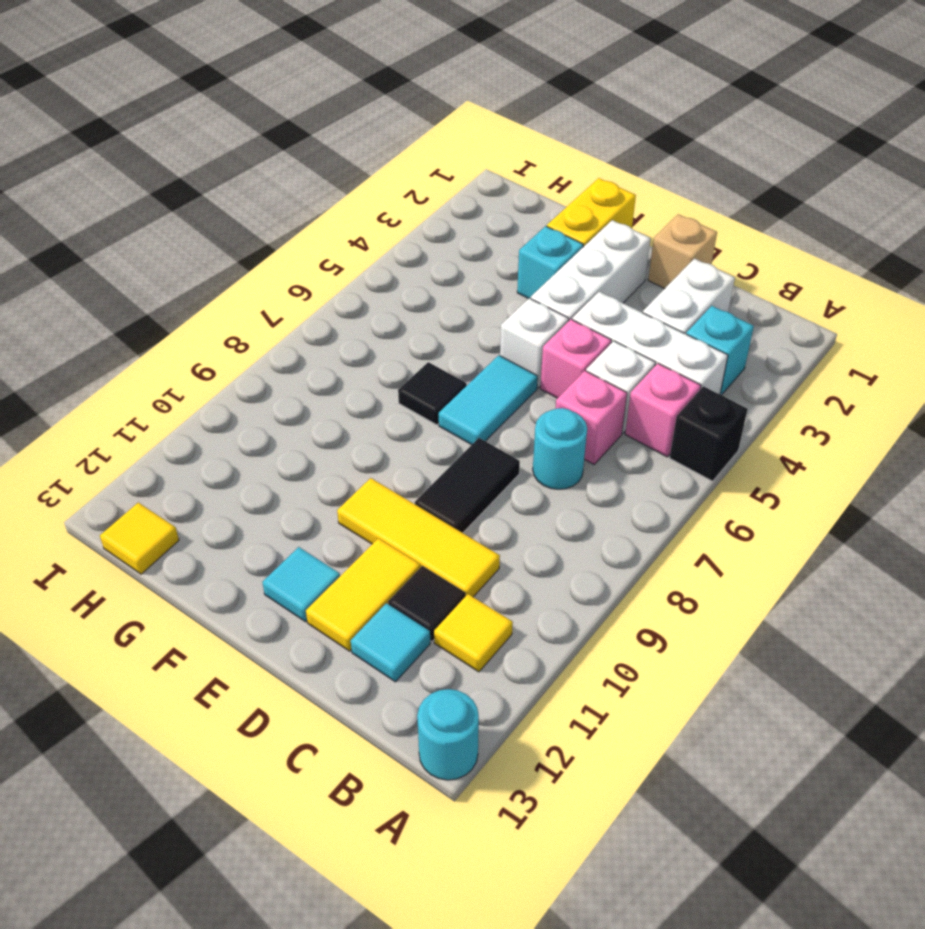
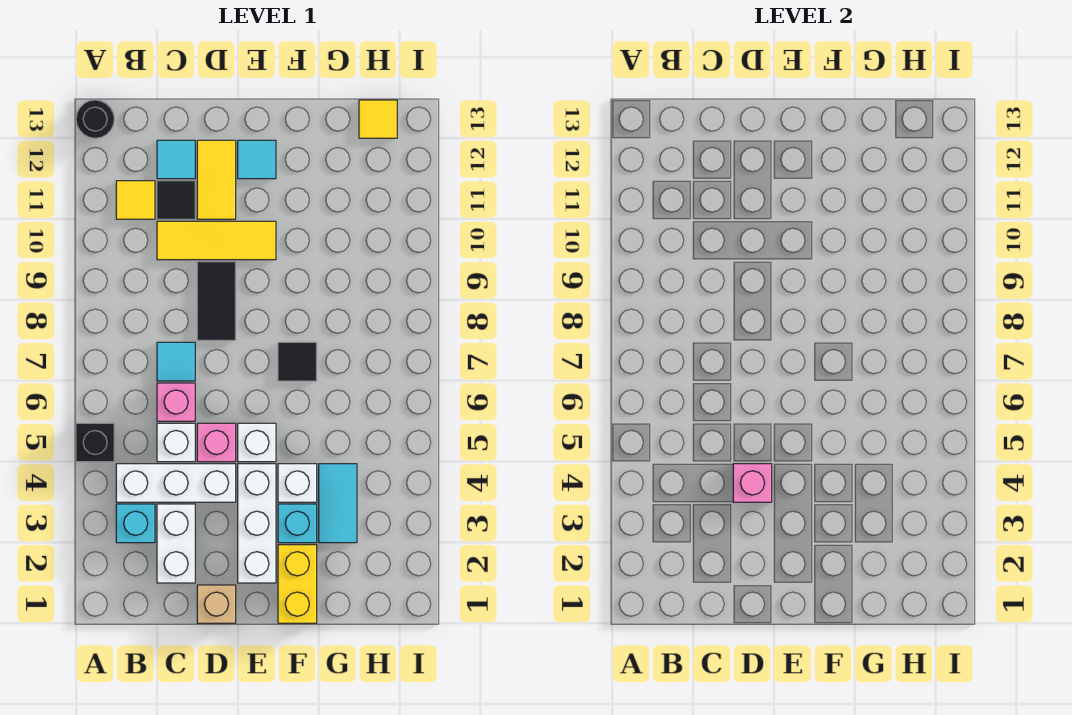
cyan round brick A13 level 1 -> black round brick A13 level 1
pink brick B5 level 1 -> pink brick D4 level 2
cyan round brick C7 level 1 -> cyan tile C7 level 1
cyan tile E6:E7 level 1 -> cyan tile G3:G4 level 1
none -> white brick F4 level 1

